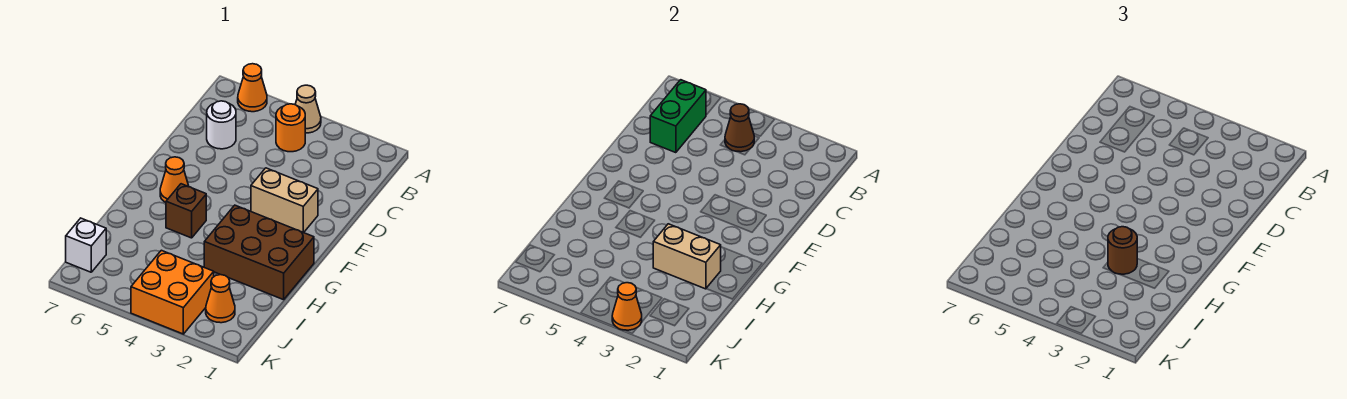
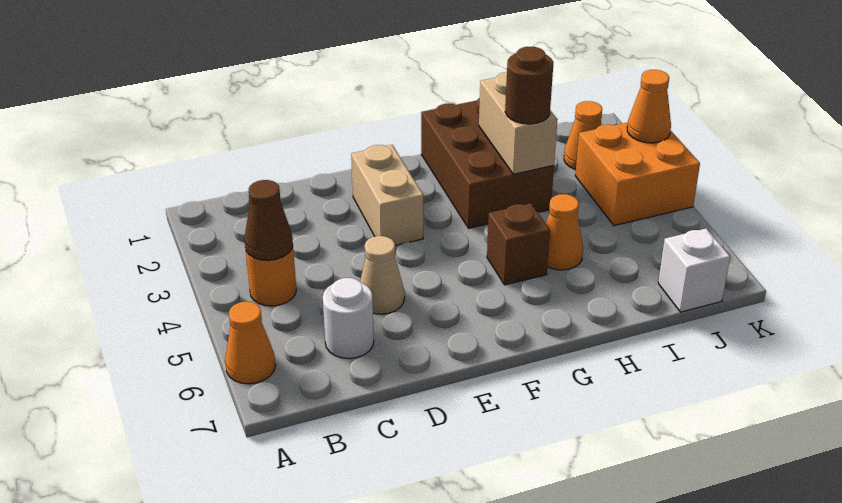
tan cone A4 level 1 -> tan cone D5 level 1
green brick B6:C6 level 2 -> none
orange cone F6 level 1 -> orange cone H5 level 1

